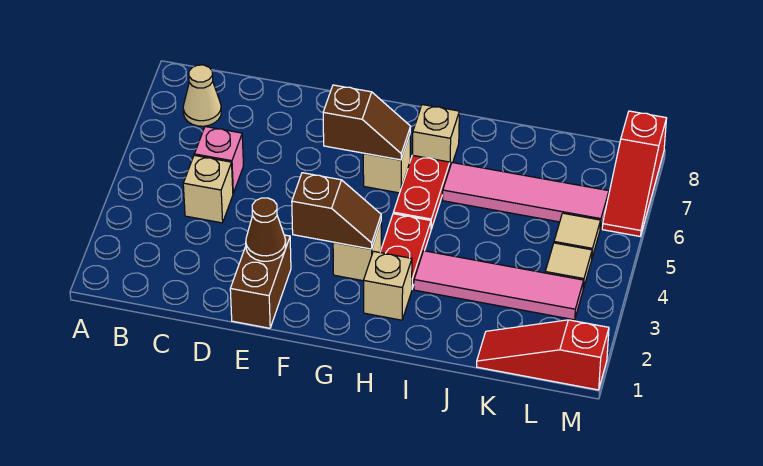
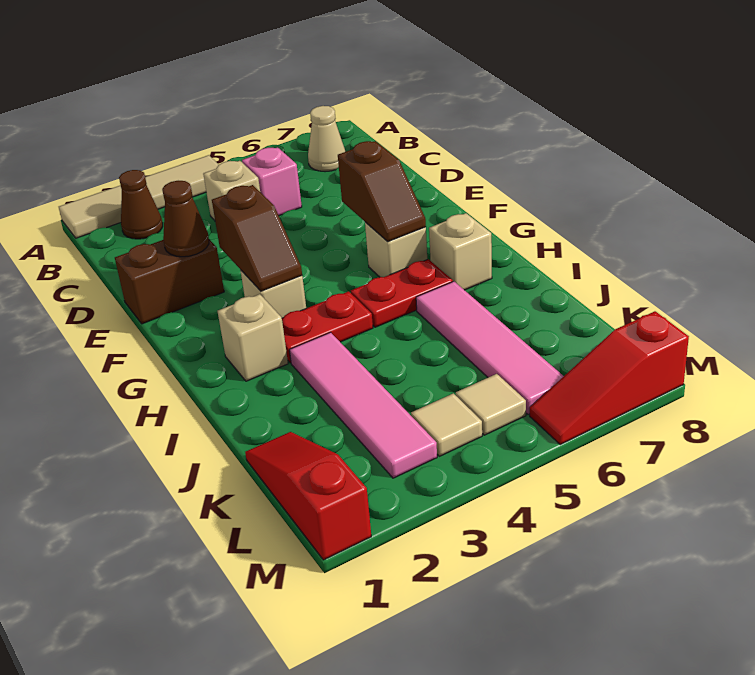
none -> tan tile A1:A4 level 1
none -> brown cone B2 level 1

